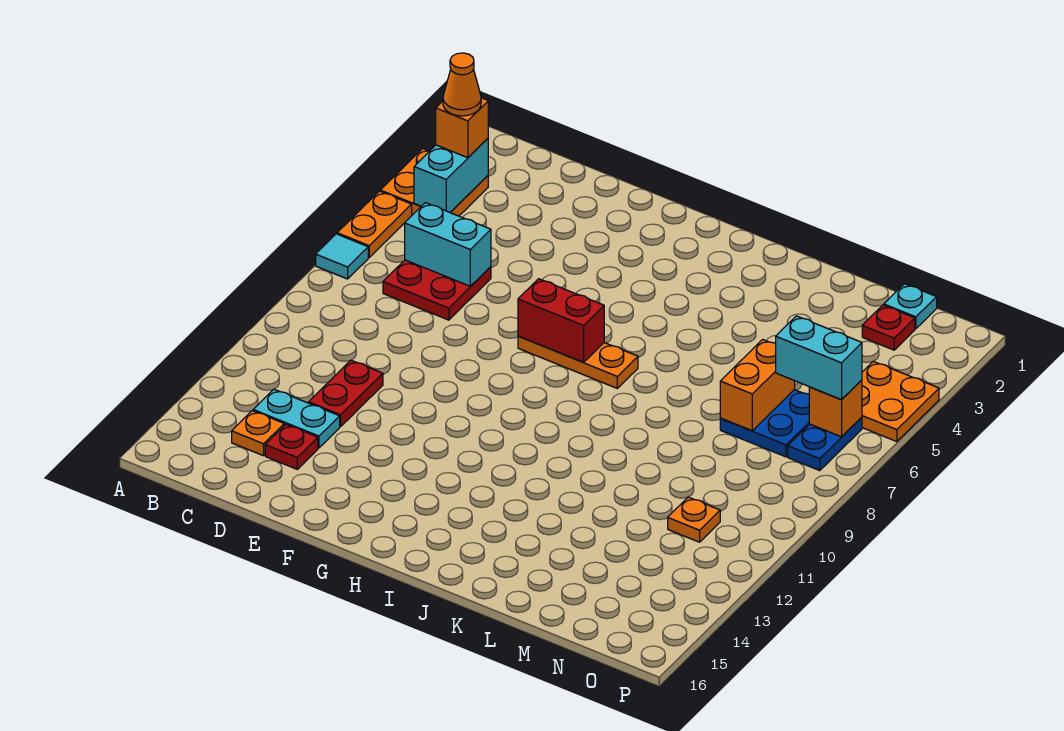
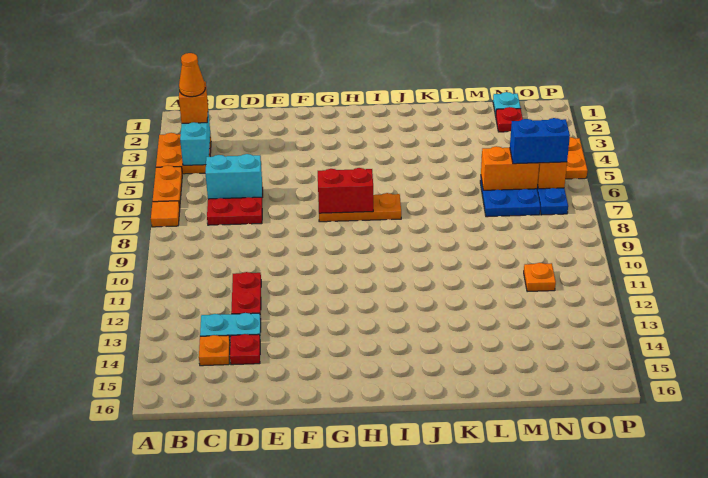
cyan tile A7 level 1 -> orange tile A7 level 1
orange brick M6:M7 level 2 -> orange brick M6:N6 level 2
cyan brick N6:O6 level 3 -> blue brick N6:O6 level 3

